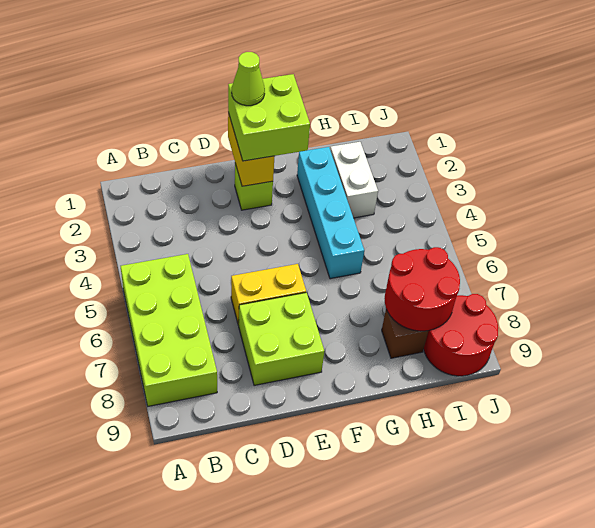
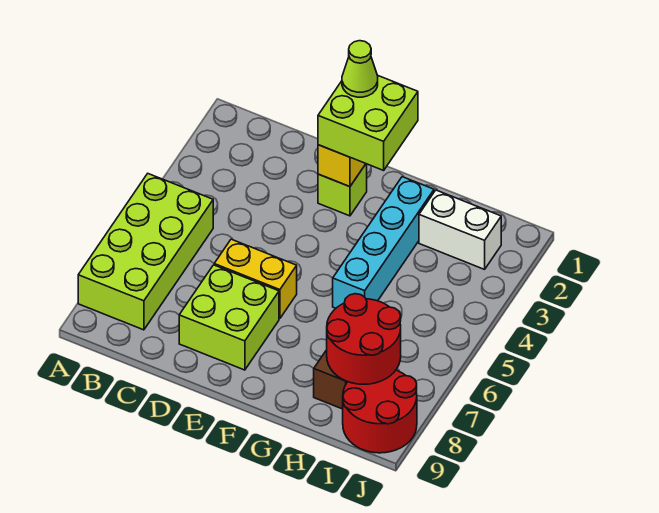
white brick H2:H3 level 1 -> white brick H2:I2 level 1

